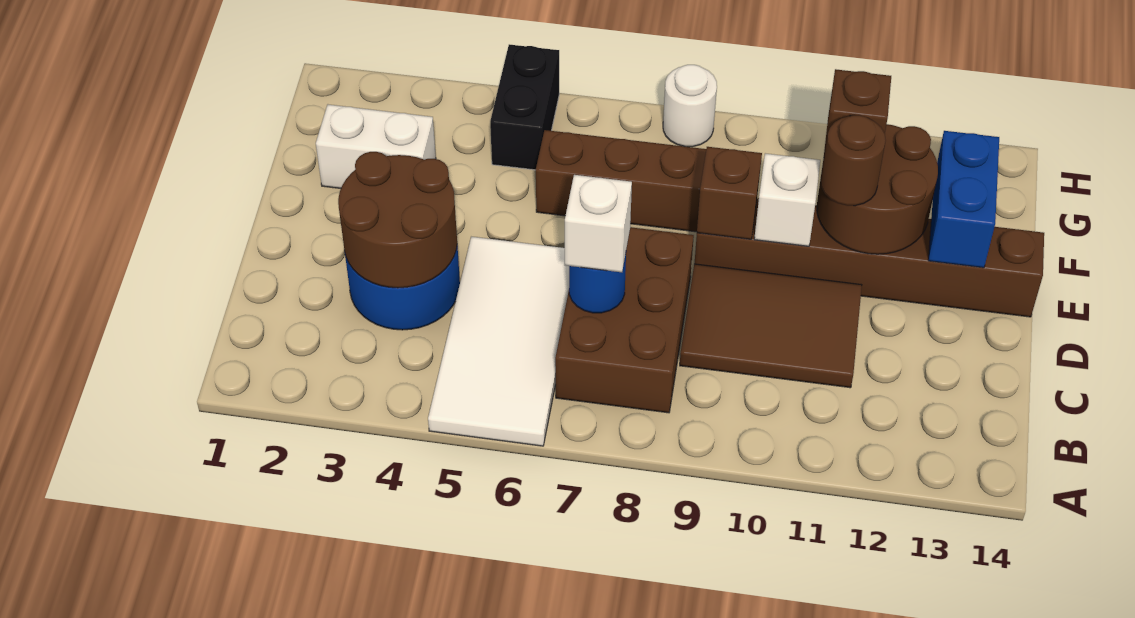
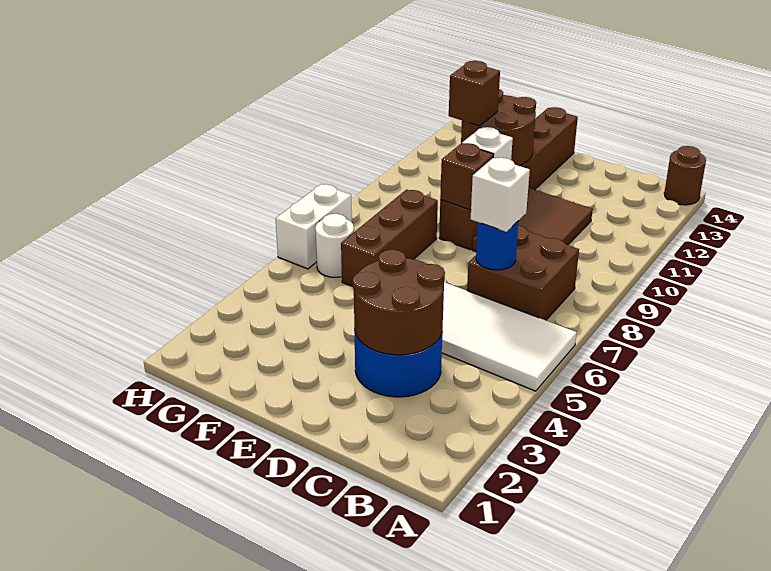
brown brick B7:D8 level 1 -> brown brick B7:C8 level 1
brown round brick E11 level 3 -> brown round brick A14 level 1
blue brick E13:F13 level 2 -> none
white brick F2:F3 level 1 -> white brick H6:H7 level 1
black brick G5:H5 level 1 -> none
white round brick H8 level 1 -> white round brick G6 level 1

